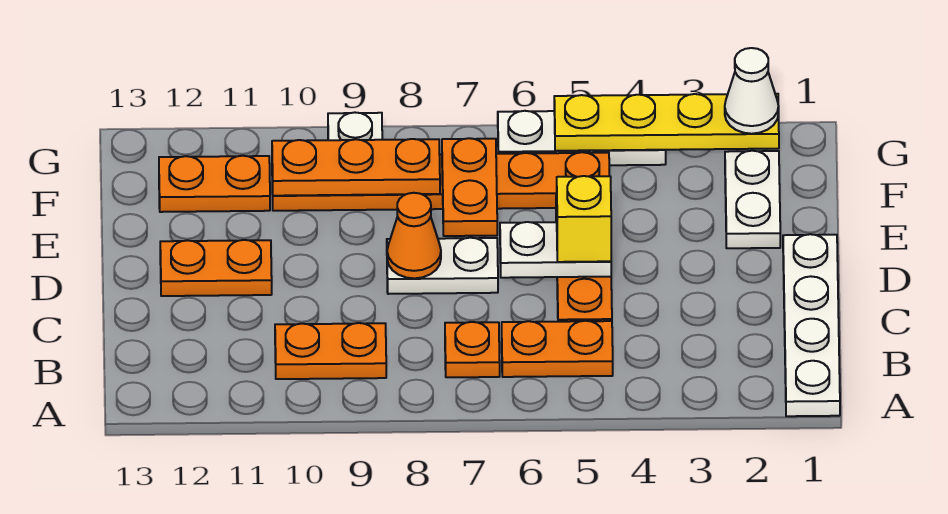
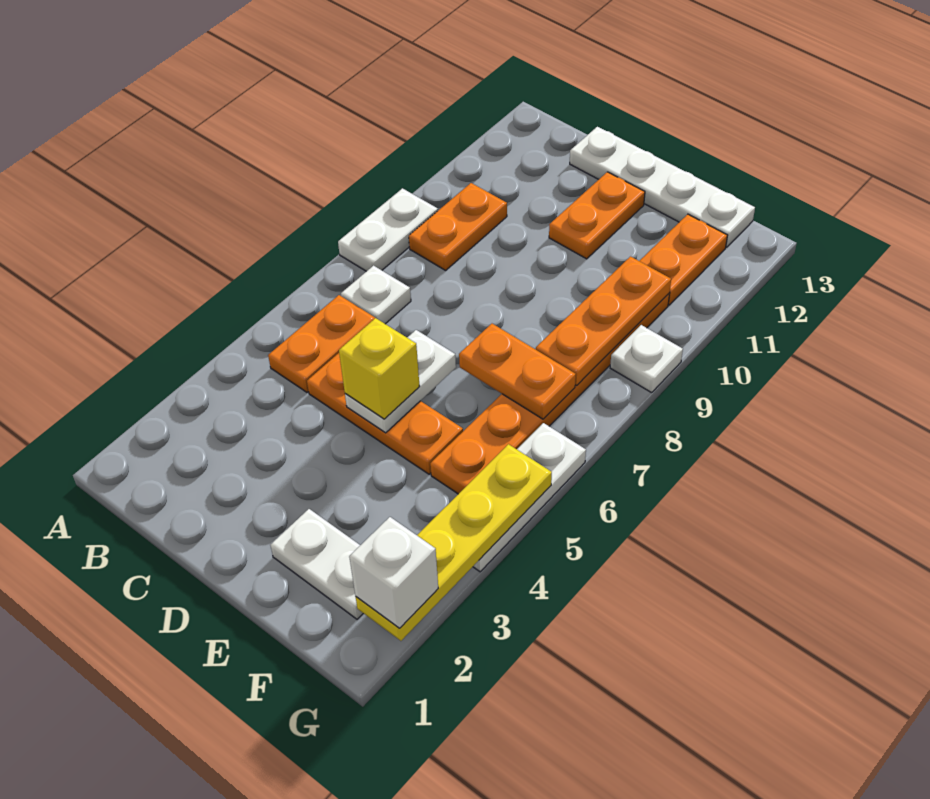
white plate A1:D1 level 1 -> white plate C13:F13 level 1
orange plate B7 level 1 -> white plate B7 level 1
white plate D7:D8 level 1 -> white plate A8:A9 level 1
orange cone D8 level 2 -> none
white cone G2 level 3 -> white brick G2 level 3

